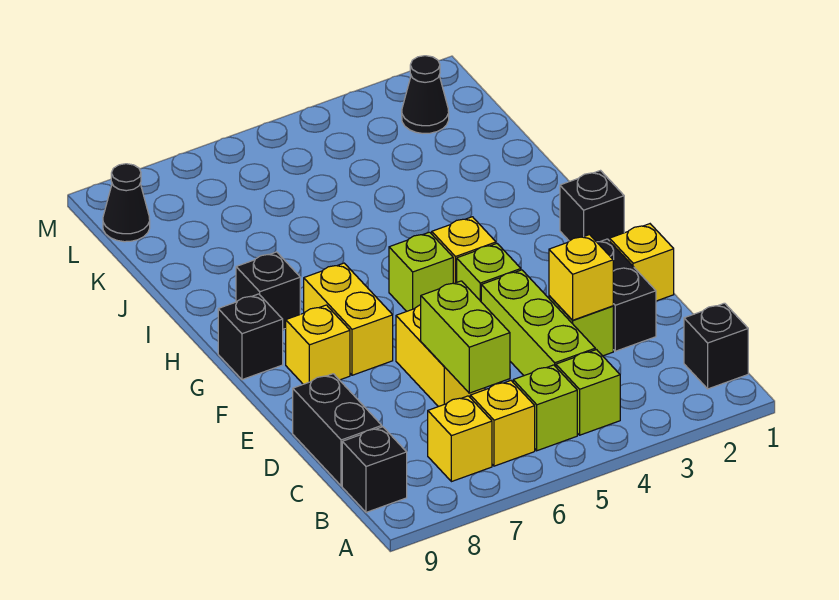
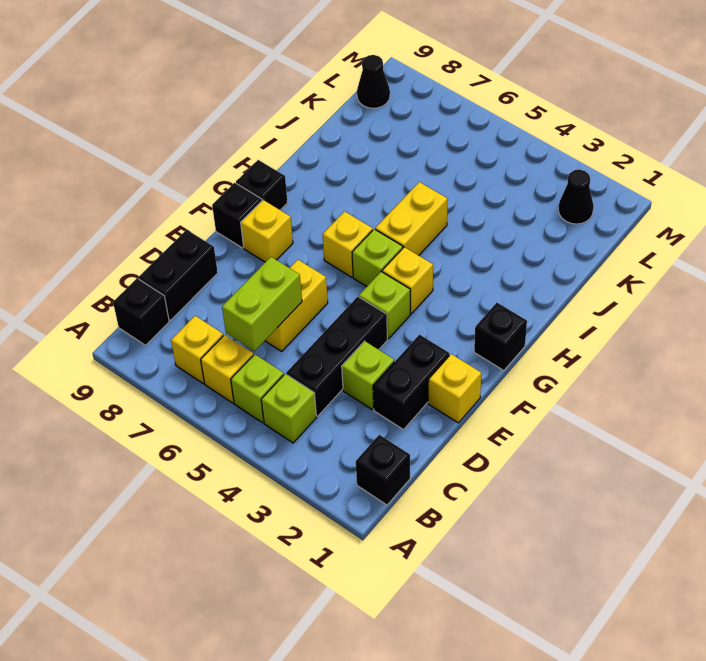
lime brick C4:E4 level 1 -> black brick C4:E4 level 1
yellow brick D3 level 2 -> yellow brick G6 level 1
yellow brick F7:G7 level 1 -> yellow brick H5:I5 level 1
black brick H8 level 1 -> black brick F9 level 1

